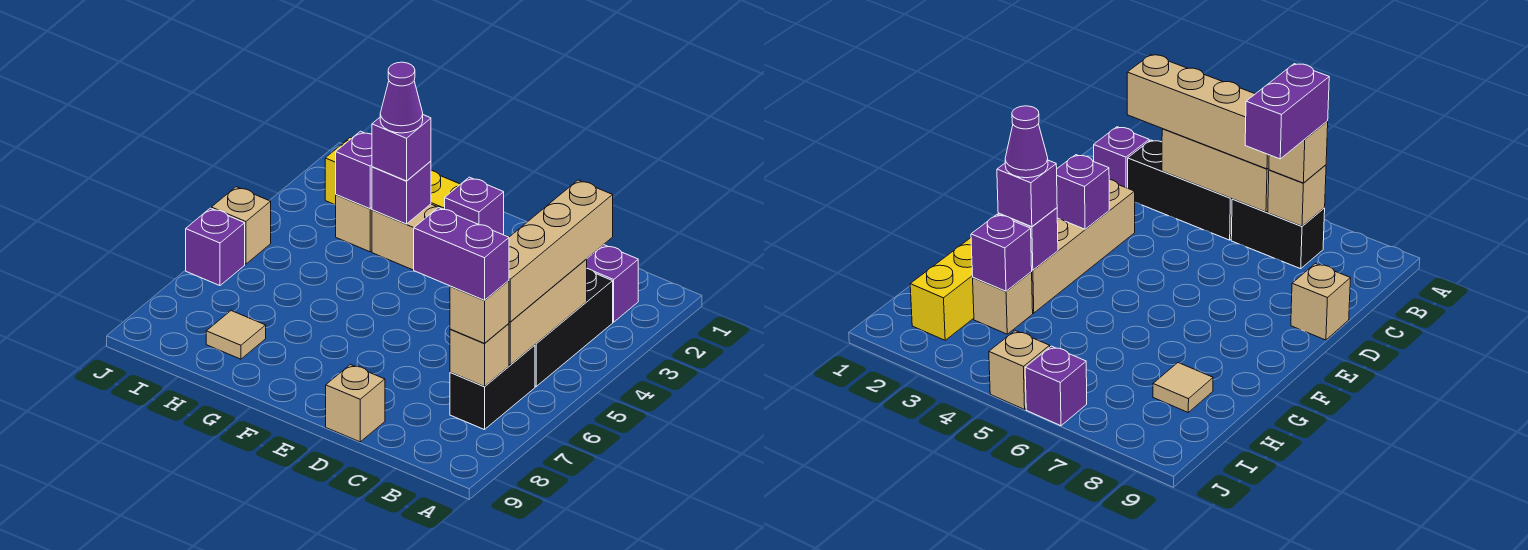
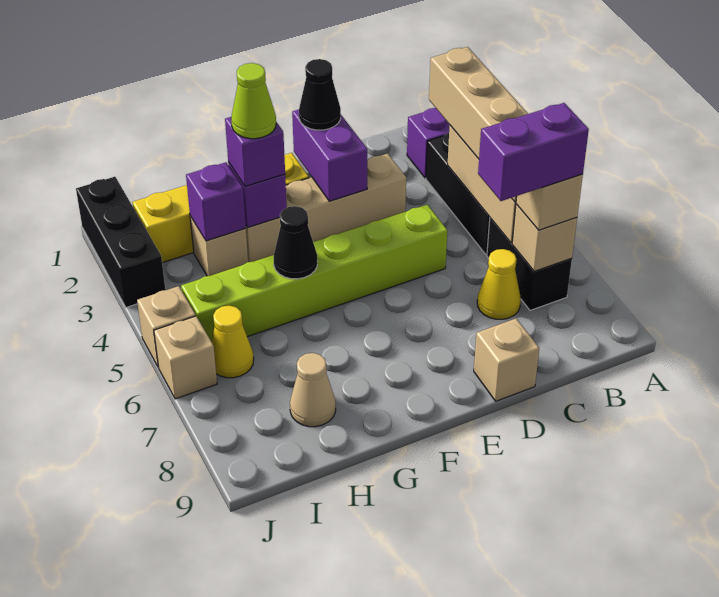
none -> yellow cone C7 level 1
none -> lime brick D5:I5 level 1
none -> black cone E2 level 3
purple brick E3 level 2 -> purple brick E2:E3 level 2
purple cone G3 level 4 -> lime cone G3 level 4
none -> black cone G5 level 2
tan tile H8 level 1 -> tan cone H8 level 1
none -> yellow cone I6 level 1
none -> black brick J1:J3 level 1
purple brick J6 level 1 -> tan brick J6 level 1

